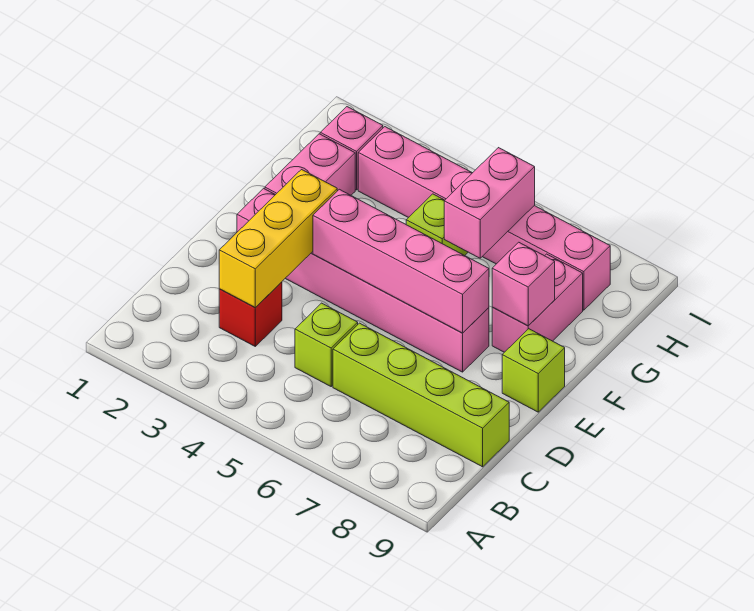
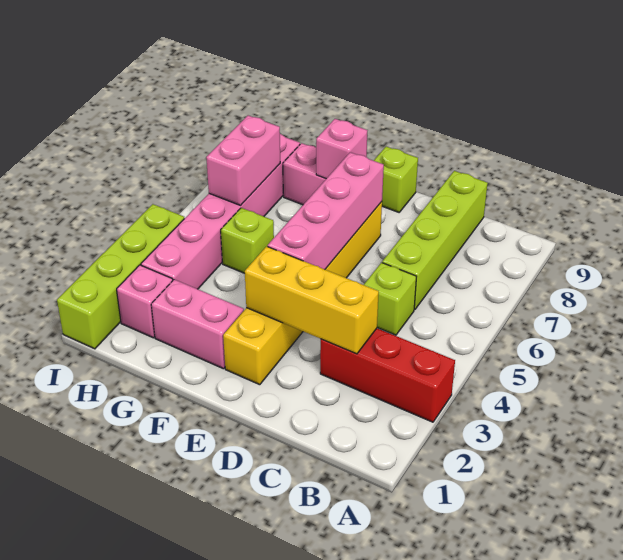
red brick C3 level 1 -> red brick A3:C3 level 1
pink brick E2:E7 level 1 -> yellow brick E2:E7 level 1
pink brick G6:H6 level 2 -> pink brick H6:H7 level 2
none -> lime brick I1:I4 level 1

